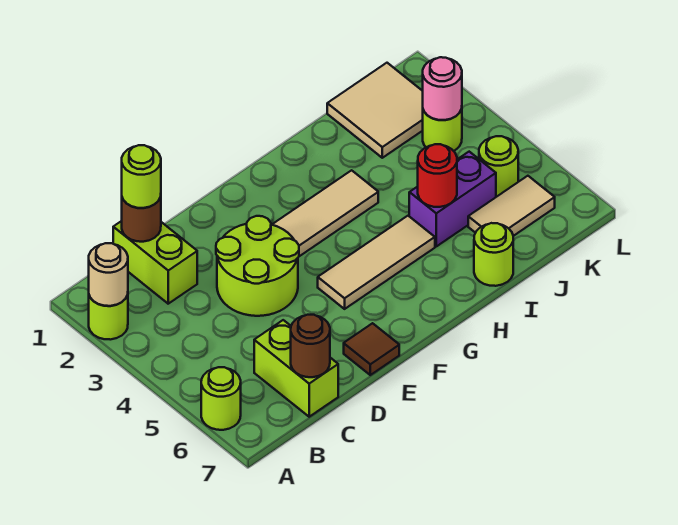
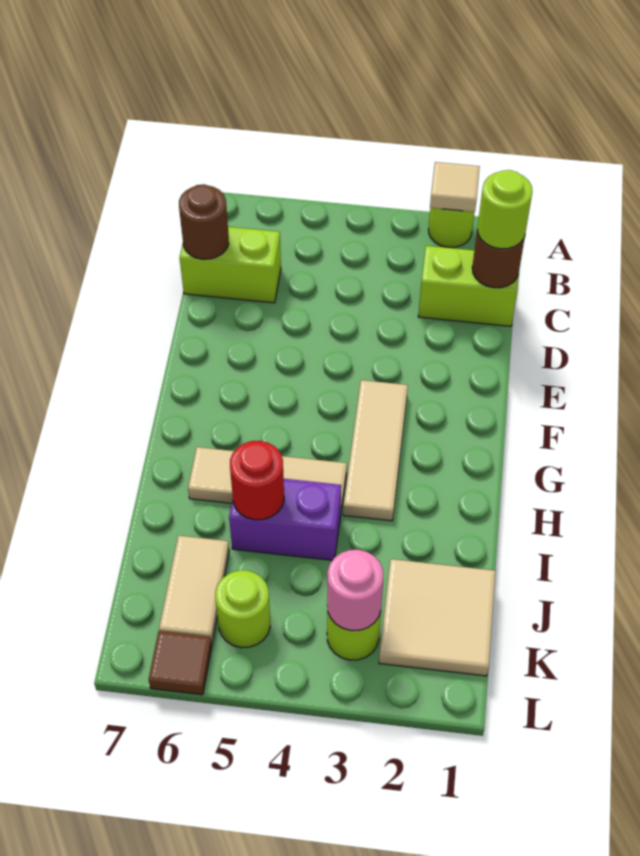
tan round brick A2 level 2 -> tan tile A2 level 2
lime round brick A6 level 1 -> none
lime round brick D3:E4 level 1 -> none
brown tile E7 level 1 -> brown tile L6 level 1
tan tile F5:H5 level 1 -> tan tile H4:H6 level 1
purple brick I5:J5 level 1 -> purple brick I4:I5 level 1
lime round brick I7 level 1 -> none

